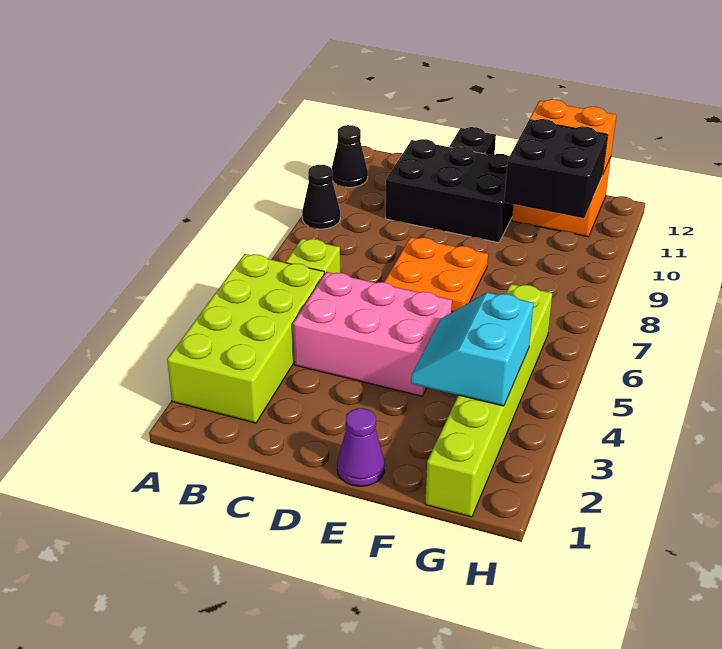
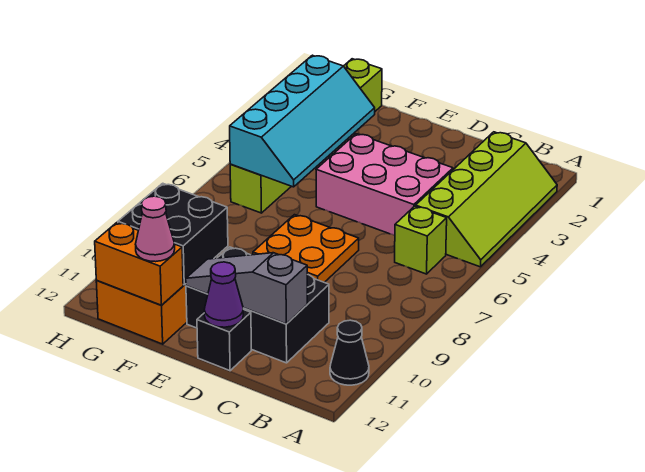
lime brick A2:B5 level 1 -> lime slope A2:B5 level 1 top B
black cone A9 level 1 -> none
none -> grey slope C11:E11 level 2 top C
purple cone E1 level 1 -> purple cone D12 level 2
cyan slope F3:G4 level 2 top G -> cyan slope F3:G6 level 2 top G
none -> pink cone F12 level 3

